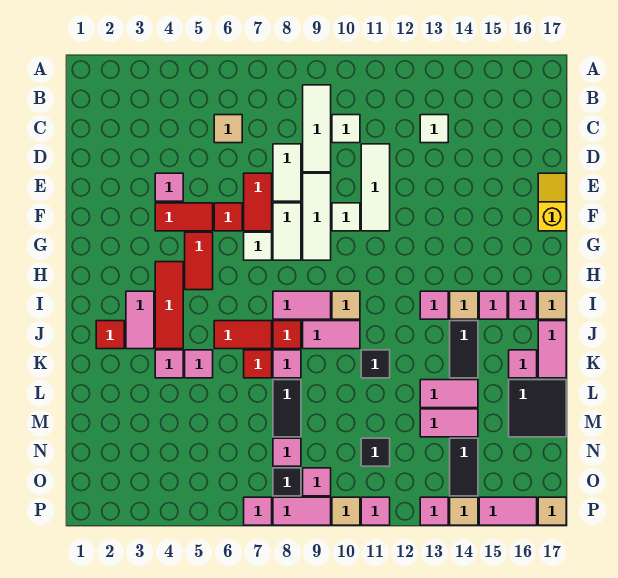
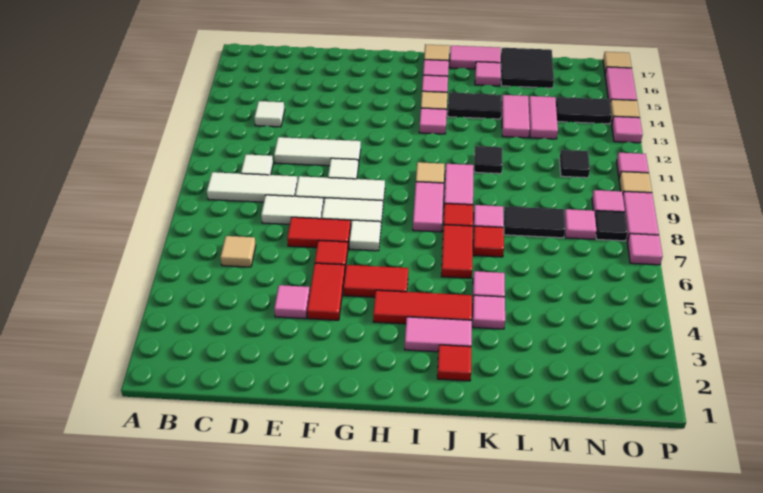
yellow slope E17:F17 level 1 top F -> none

